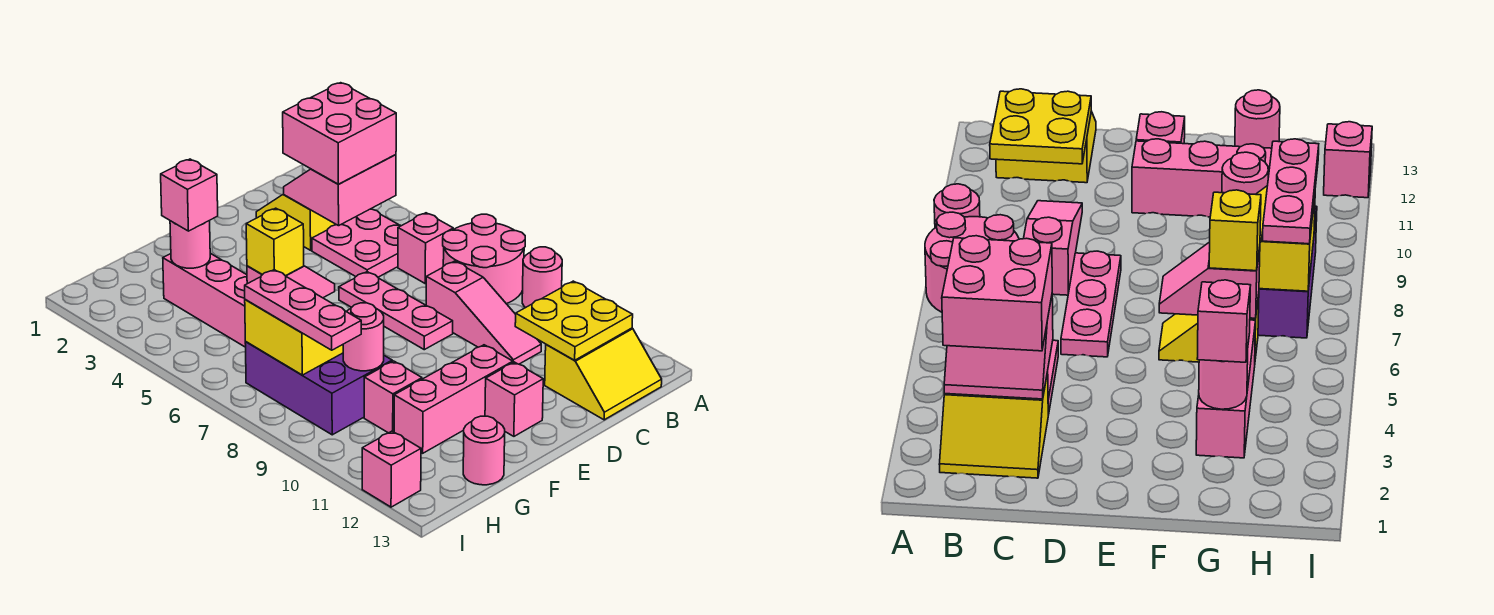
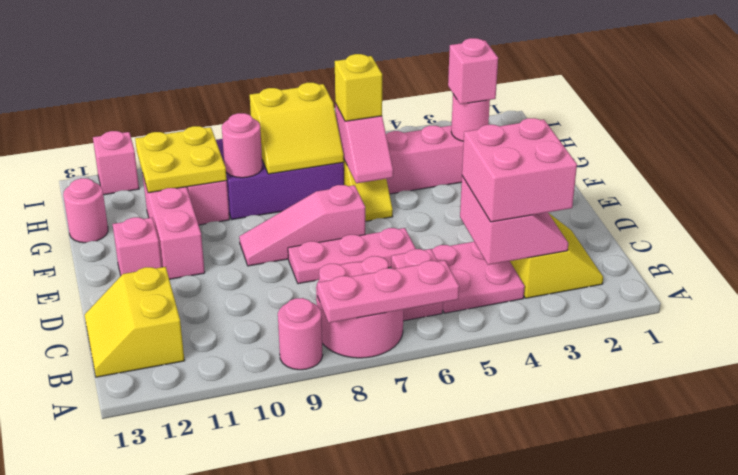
yellow plate B11:C12 level 2 -> yellow plate G10:H11 level 2
pink slope C8:C10 level 1 top 8 -> pink slope E7:E9 level 1 top 7
pink plate H7:H9 level 3 -> pink plate A6:A8 level 2

